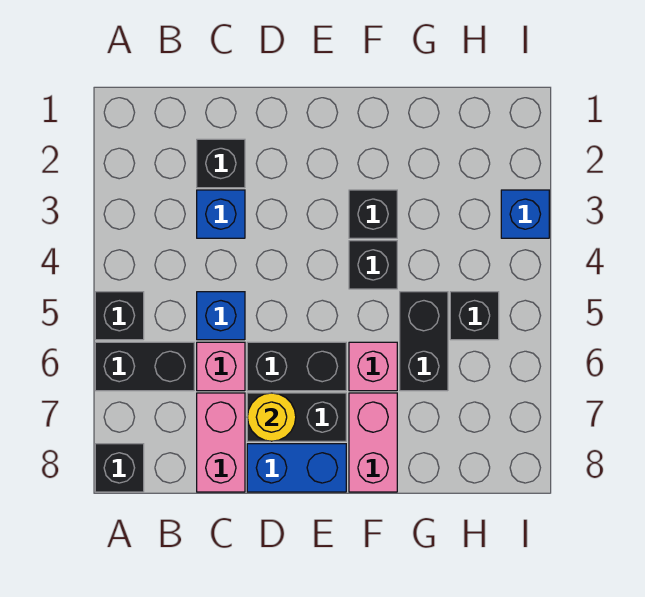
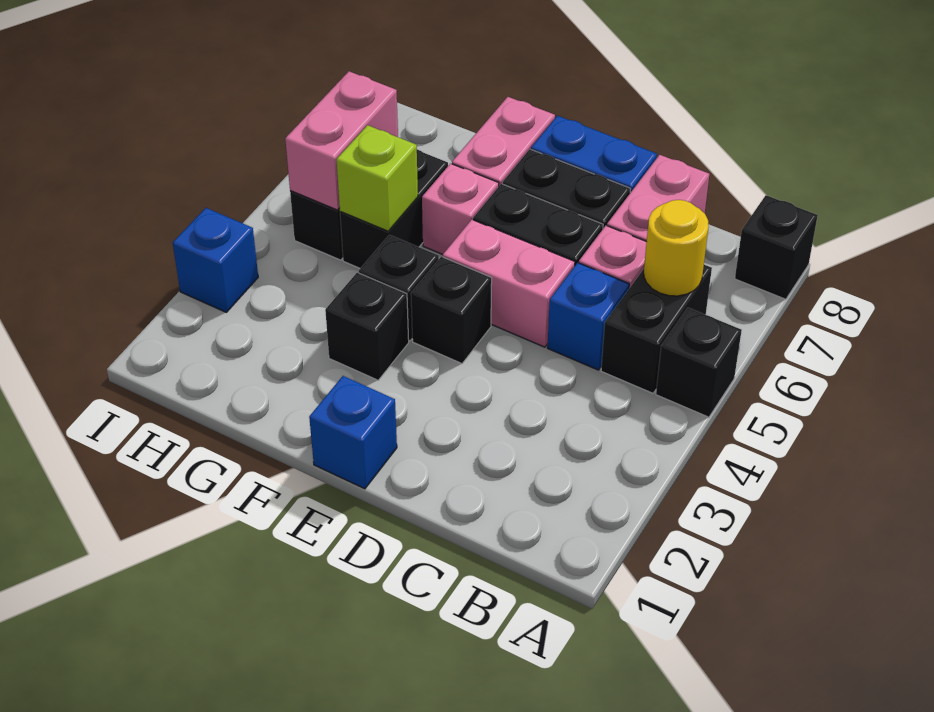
black brick A6:B6 level 1 -> black brick B5:B6 level 1
black brick C2 level 1 -> black brick E4 level 1
blue brick C3 level 1 -> blue brick E1 level 1
none -> pink brick D5:E5 level 1
yellow round brick D7 level 2 -> yellow round brick B6 level 2
none -> lime brick G5 level 2
none -> pink brick H5:H6 level 2

